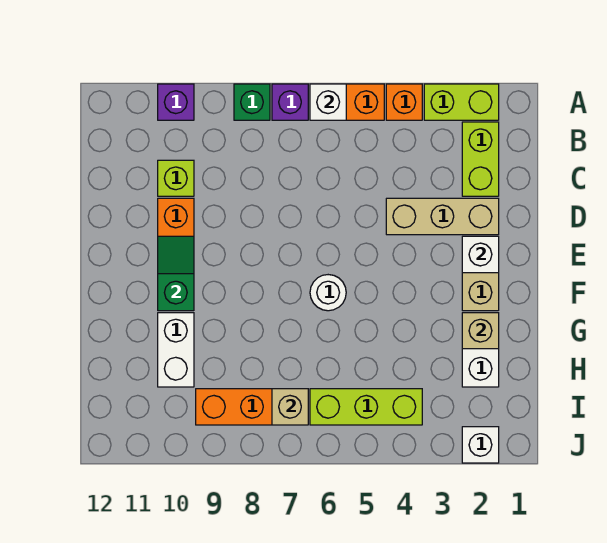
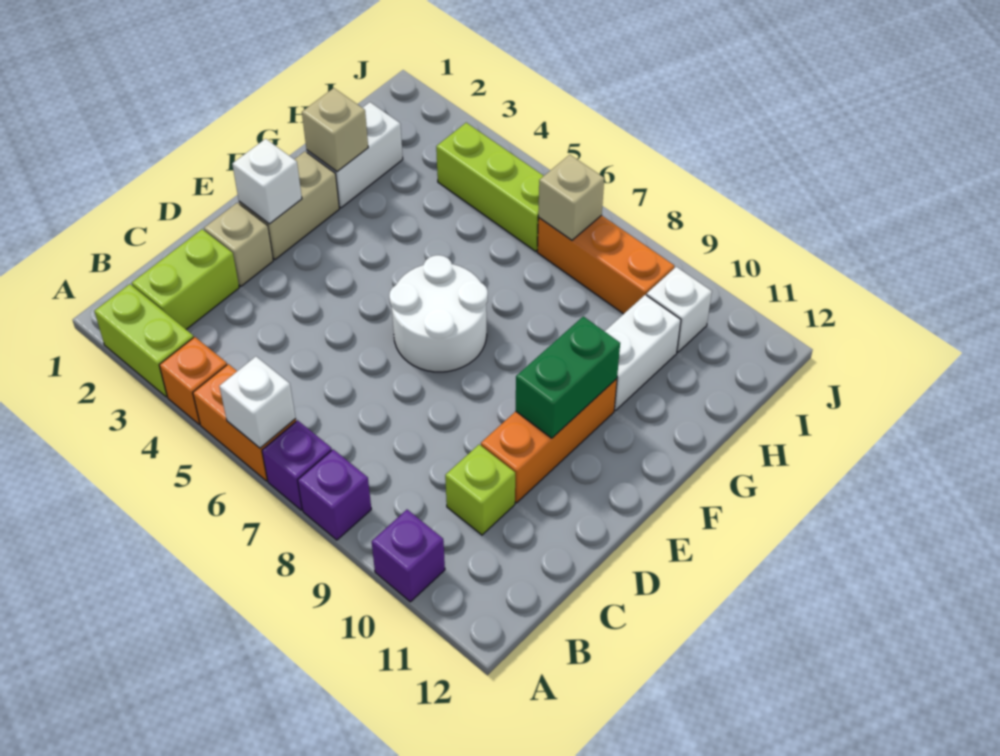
green brick A8 level 1 -> purple brick A8 level 1
tan brick D2:D4 level 1 -> tan brick D2 level 1
green slope E10:F10 level 2 top F -> green brick E10:F10 level 2
white round brick F6 level 1 -> white round brick E6:F7 level 1
white brick J2 level 1 -> white brick I10 level 1

